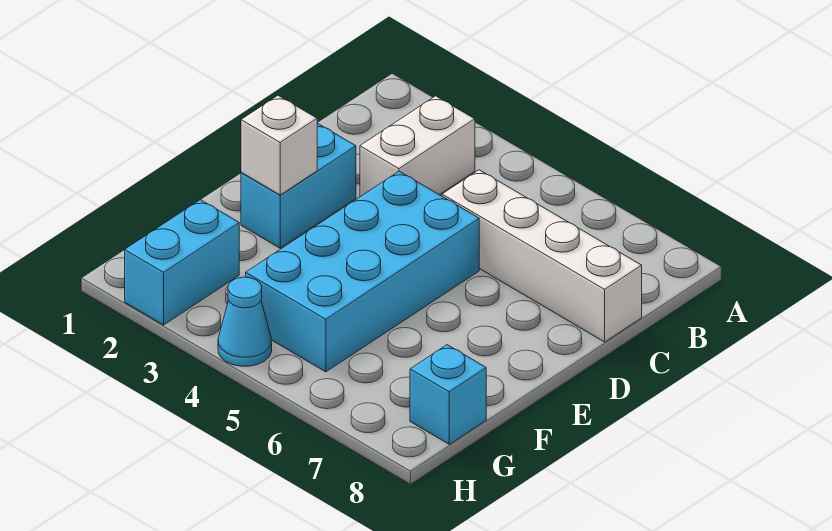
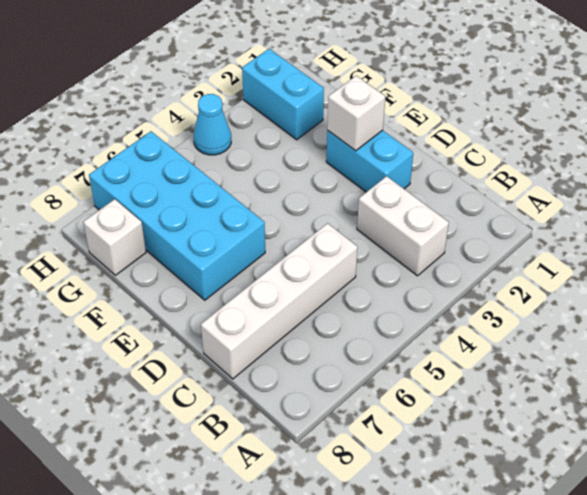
cyan brick D4:G5 level 1 -> cyan brick E6:H7 level 1
cyan brick G8 level 1 -> white brick G8 level 1

